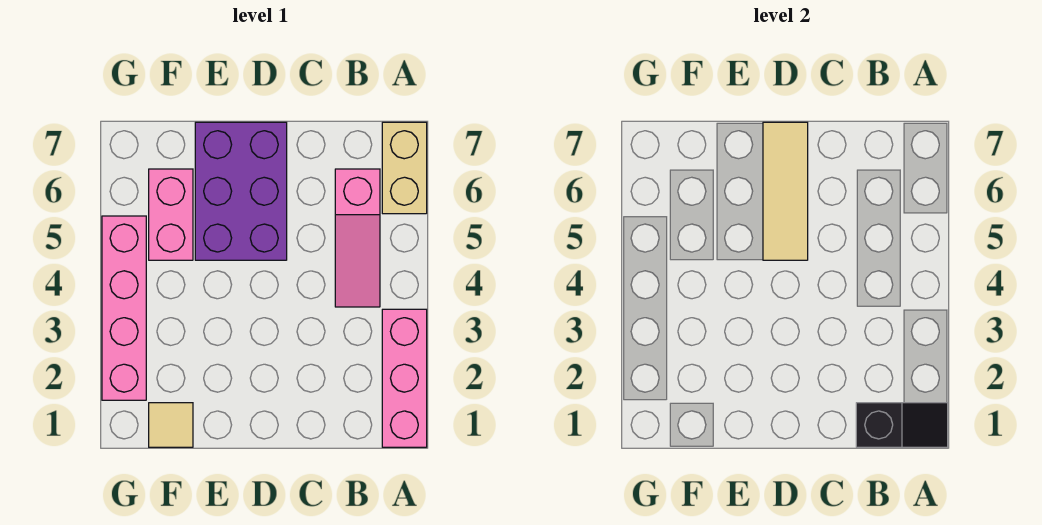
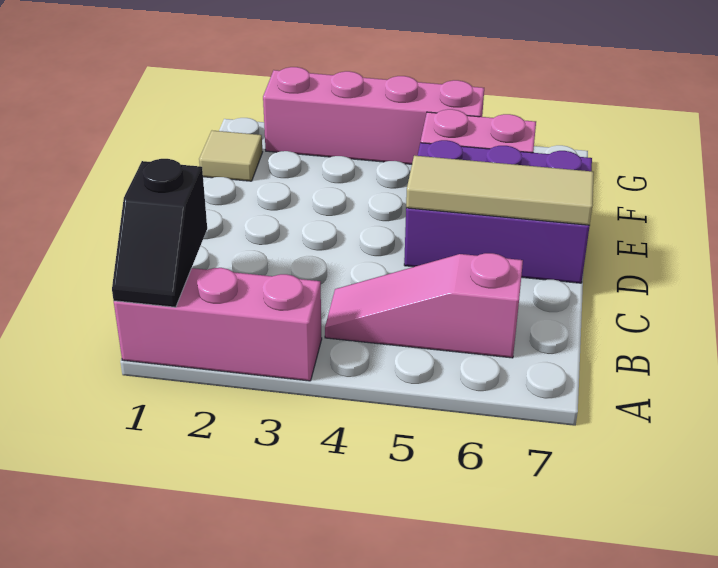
tan brick A6:A7 level 1 -> none

